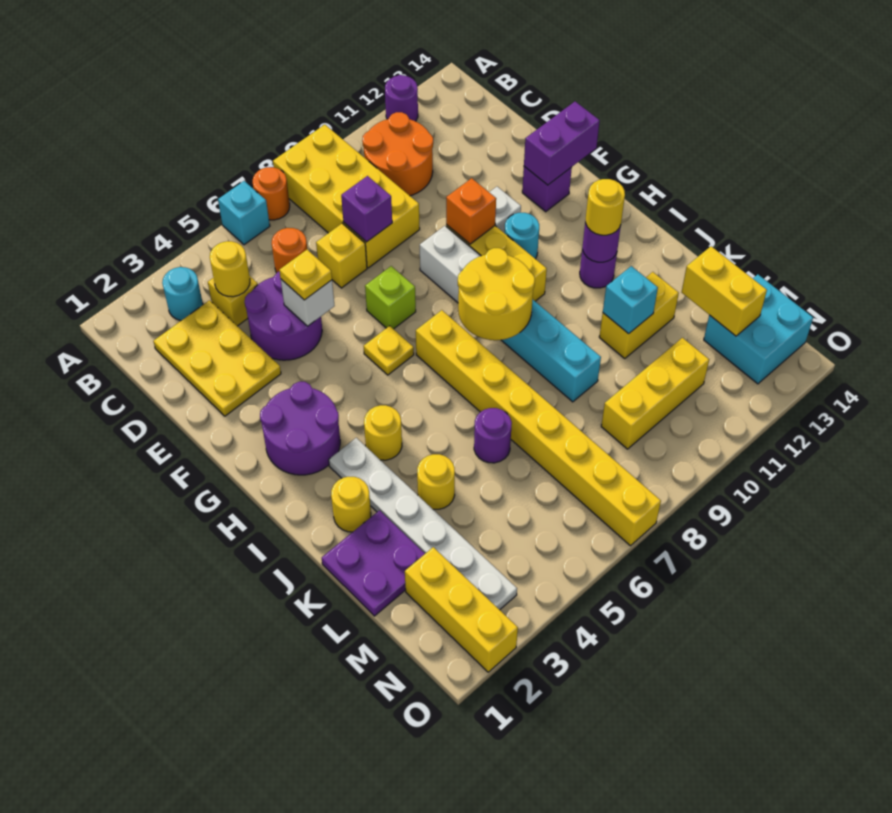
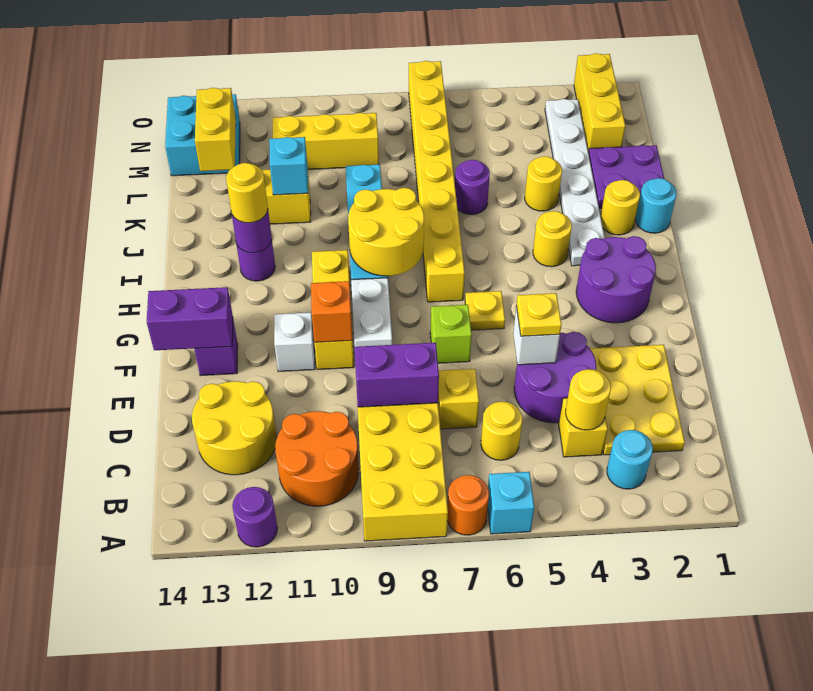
orange round brick C6 level 1 -> yellow round brick C6 level 1
none -> yellow round brick C12:D13 level 1
purple brick D8 level 2 -> purple brick D8:D9 level 2
cyan round brick G11 level 1 -> cyan round brick J1 level 1

